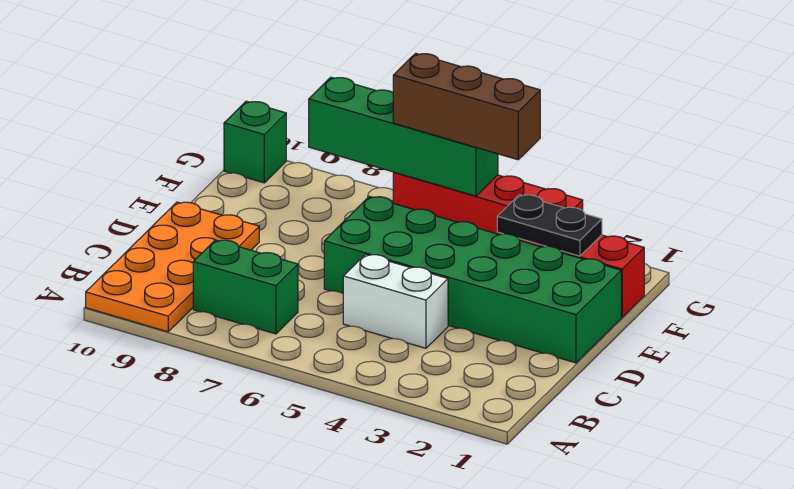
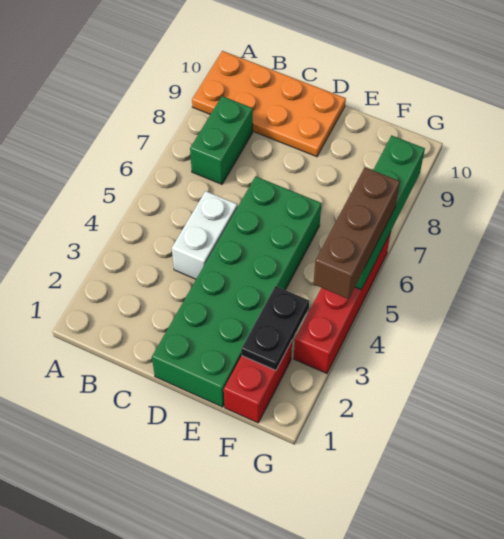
green brick G10 level 1 -> none

